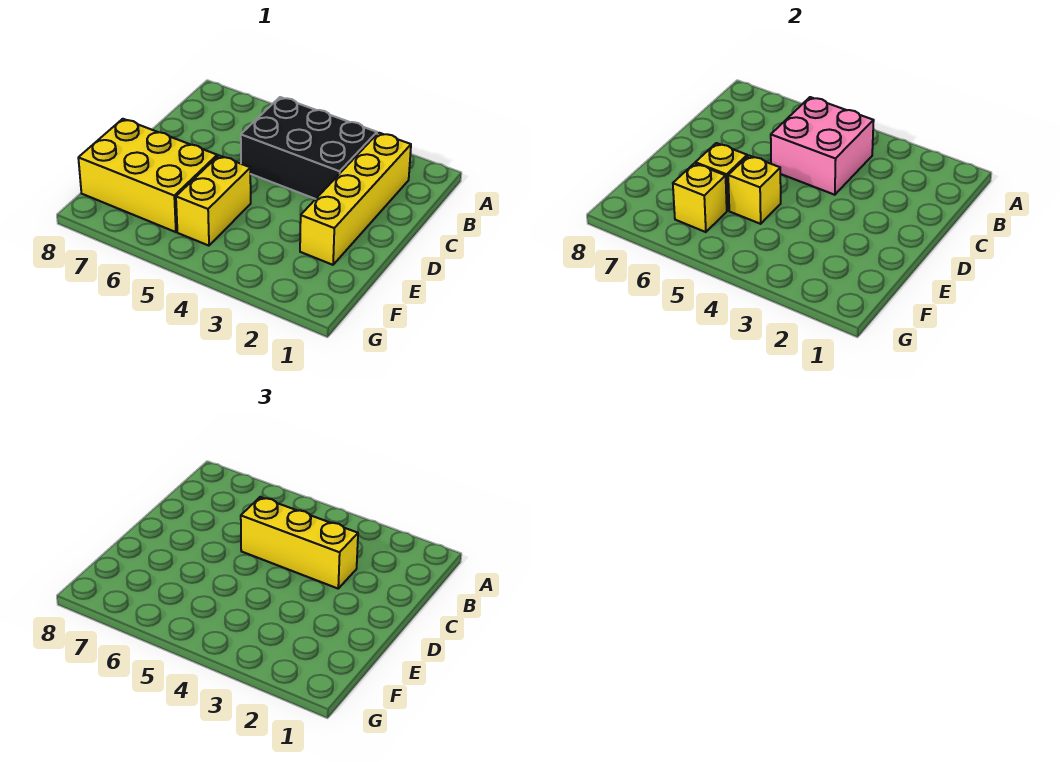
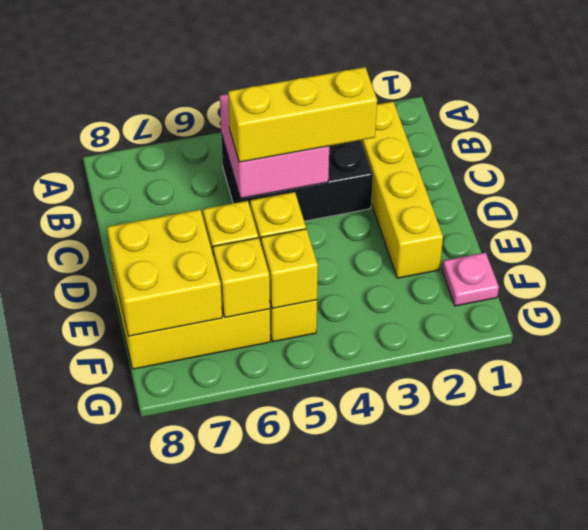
none -> yellow brick E7:F8 level 2
none -> pink plate F1 level 1
none -> yellow brick F5 level 2

